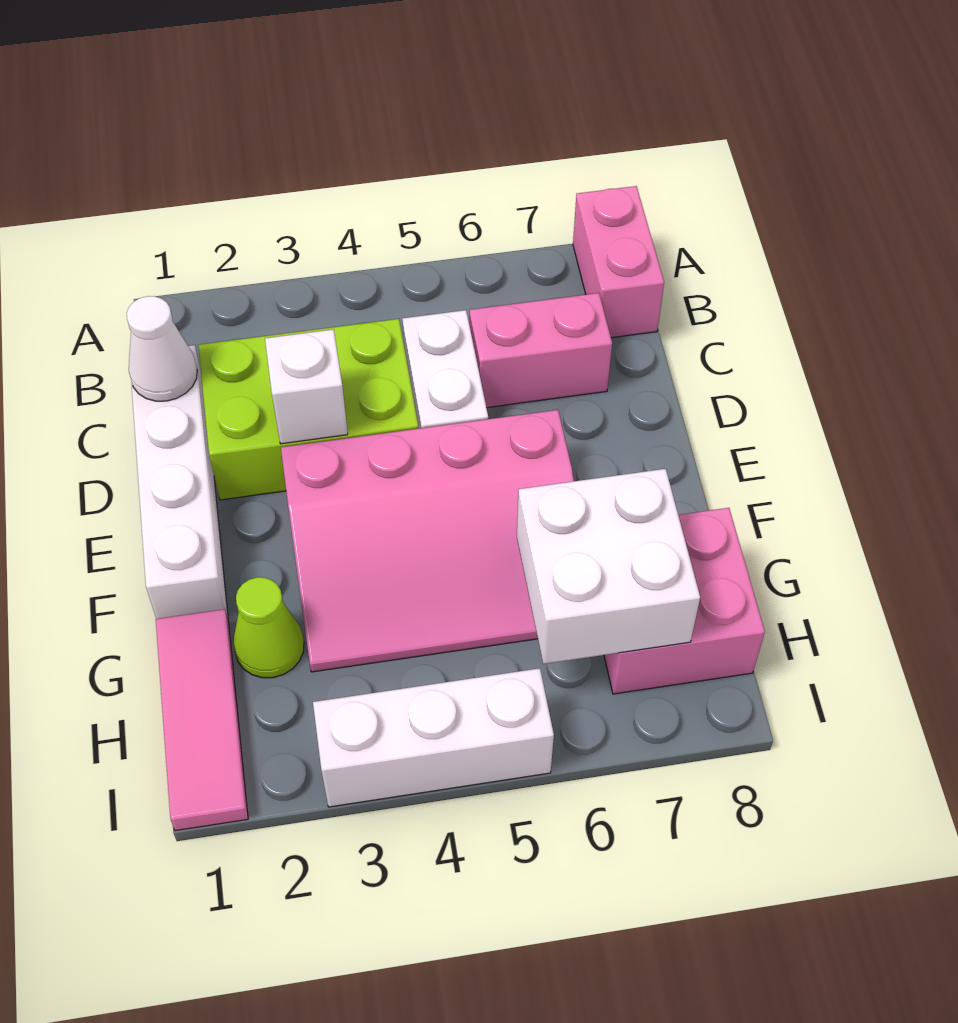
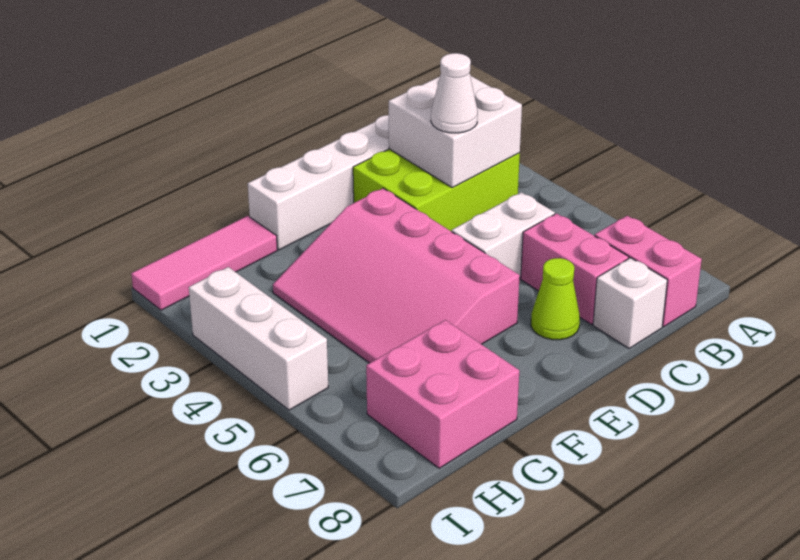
pink brick A8:B8 level 1 -> pink brick B7:B8 level 1
white cone C1 level 2 -> white cone C3 level 3
lime brick C2:D4 level 1 -> lime brick B2:D3 level 1
white brick D3 level 2 -> white brick C8 level 1
lime cone G2 level 1 -> lime cone D7 level 1
white brick G6:H7 level 2 -> white brick B2:C3 level 2

